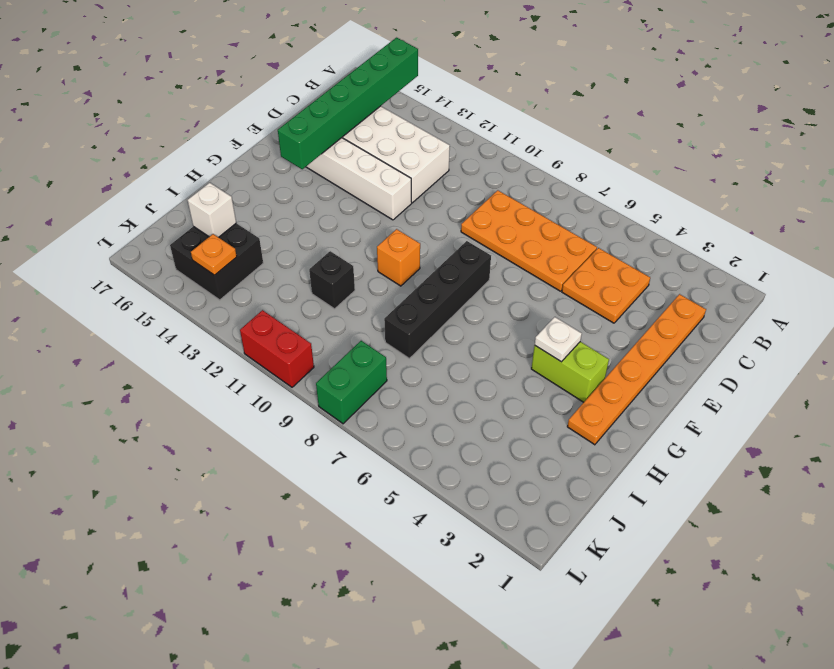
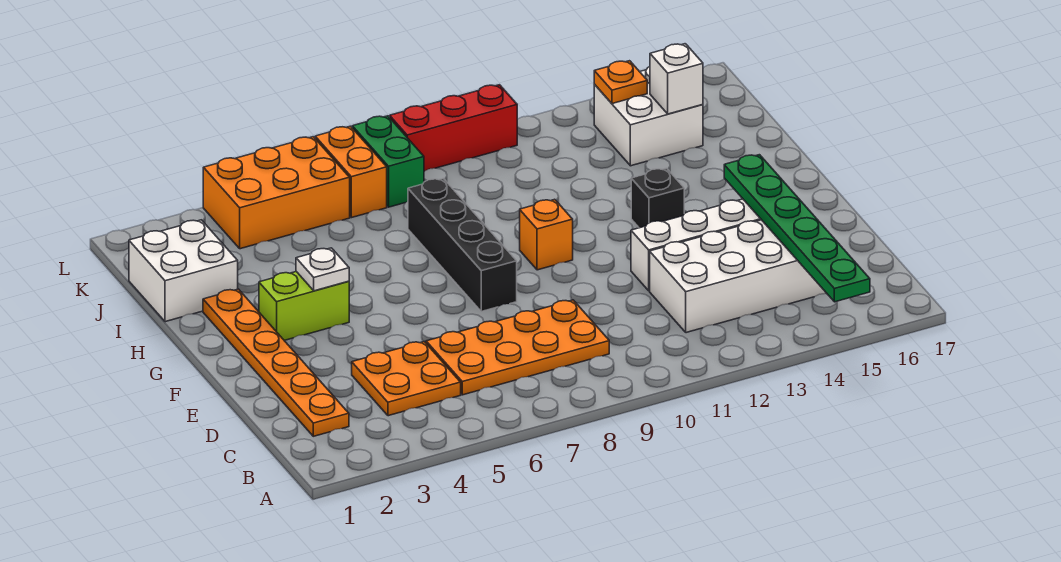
green brick A15:F15 level 2 -> green plate A15:F15 level 2
none -> white brick I1:J2 level 1
black brick I11 level 1 -> black brick G13 level 1
black brick J14:K15 level 1 -> white brick J14:K15 level 1
none -> orange brick K4:L6 level 1
none -> orange brick K7:L7 level 1
red brick L10:L11 level 1 -> red brick L9:L11 level 1

